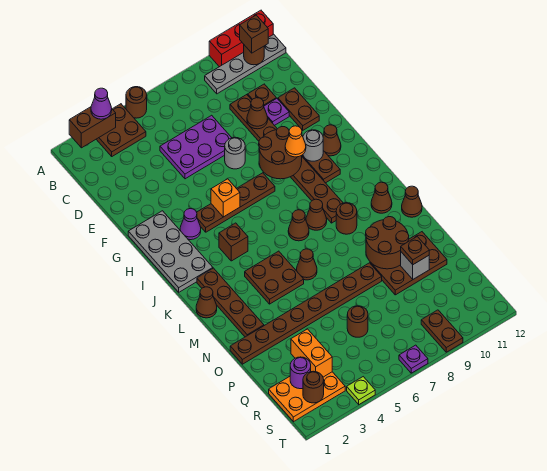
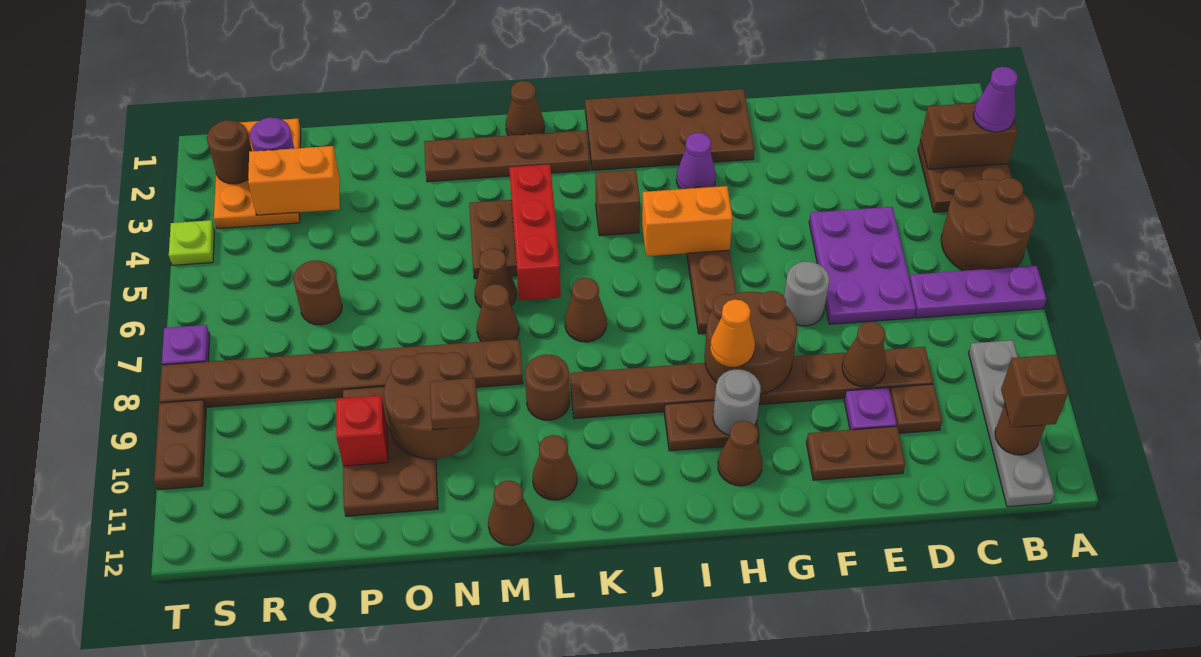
brown brick A2:A3 level 2 -> brown brick A3:B3 level 2
brown round brick A5 level 1 -> brown round brick A5:B6 level 1
none -> purple plate A7:C7 level 1
red brick A10:A12 level 1 -> red brick L4:L6 level 2
grey plate G1:J2 level 1 -> brown plate G1:J2 level 1
orange brick H5 level 2 -> orange brick H5:I5 level 2
brown cone K8 level 1 -> brown cone M7 level 1
brown plate O1:O8 level 1 -> brown plate M8:T8 level 1
grey brick P10 level 2 -> red brick P10 level 2
brown plate P10 level 3 -> brown plate N10 level 3
brown plate S9:T9 level 1 -> brown plate T9:T10 level 1

